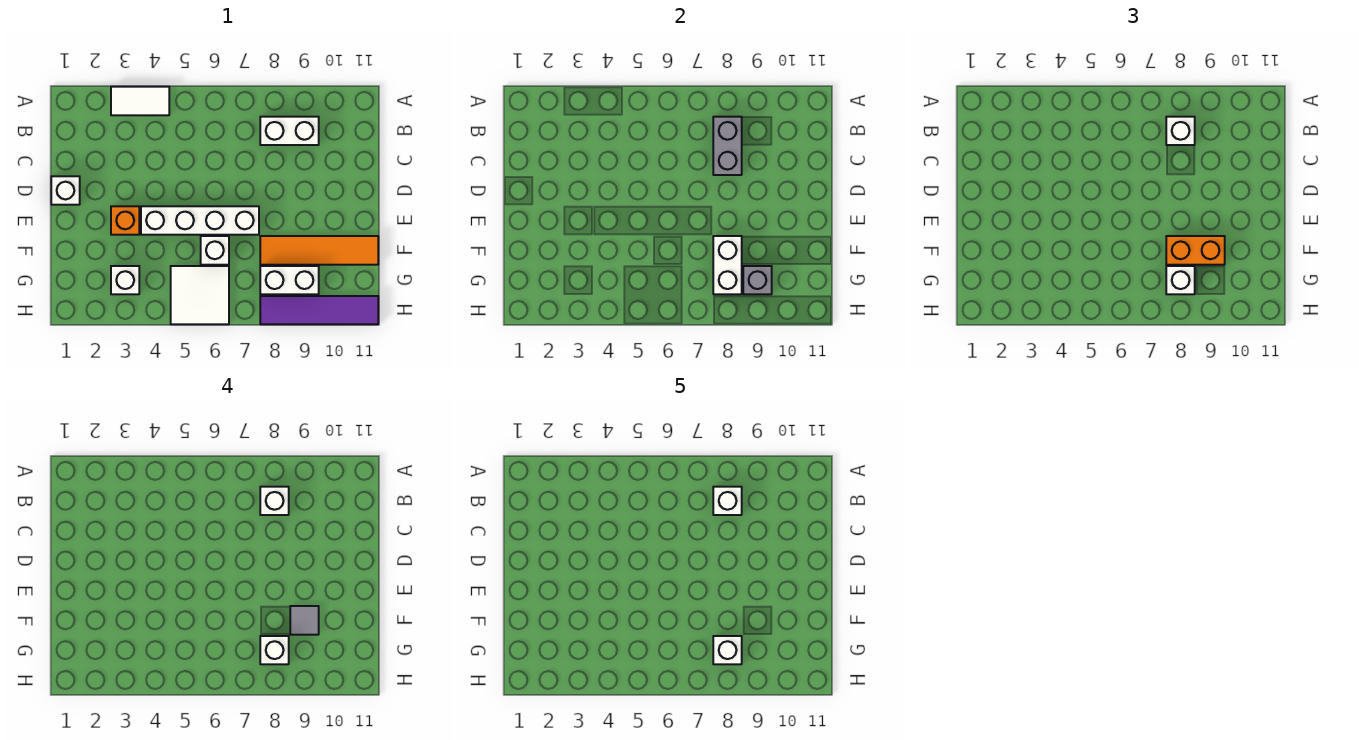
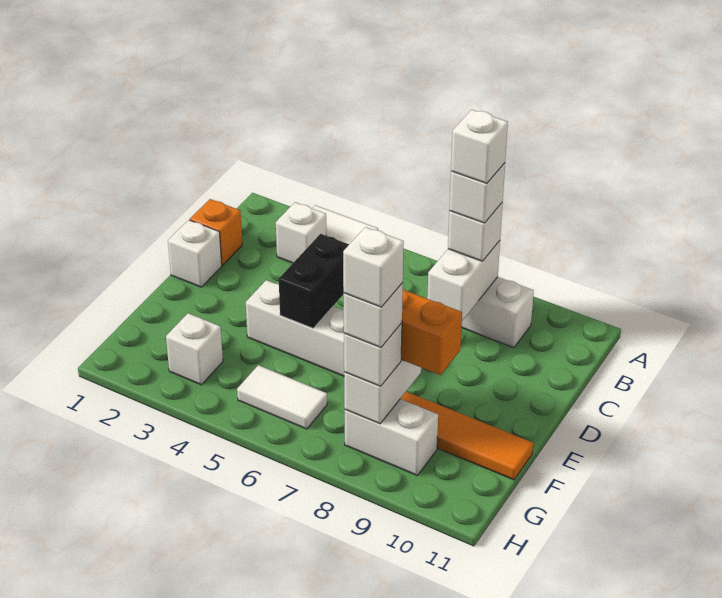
grey brick B8:C8 level 2 -> white brick B8:C8 level 2
none -> black brick D5:E5 level 2
orange brick E3 level 1 -> orange brick C1 level 1
white brick F6 level 1 -> white brick B3 level 1
grey tile F9 level 4 -> none
white tile G5:H6 level 1 -> white tile G5:G6 level 1
grey brick G9 level 2 -> none
purple tile H8:H11 level 1 -> none

